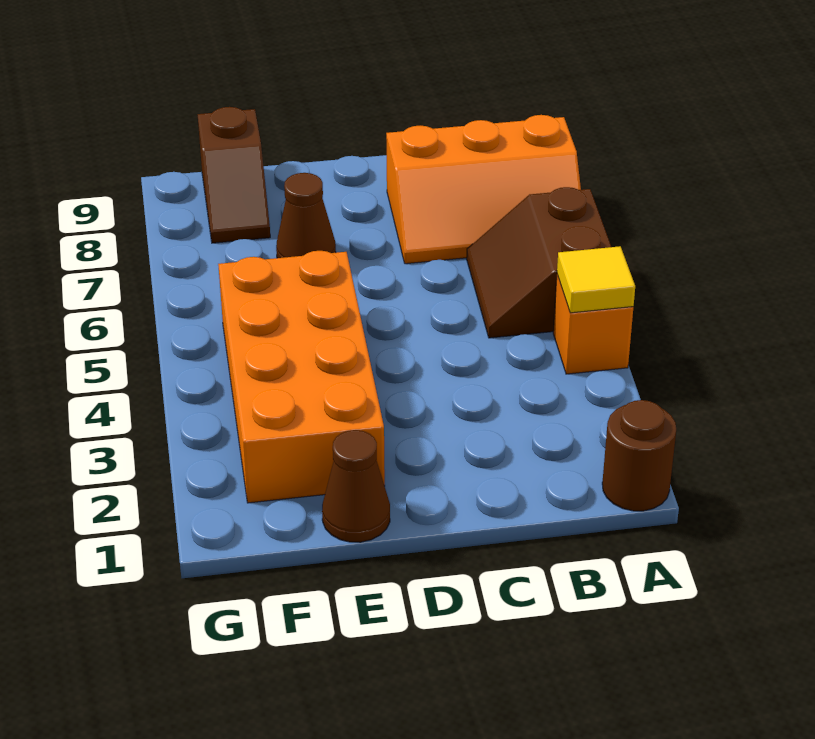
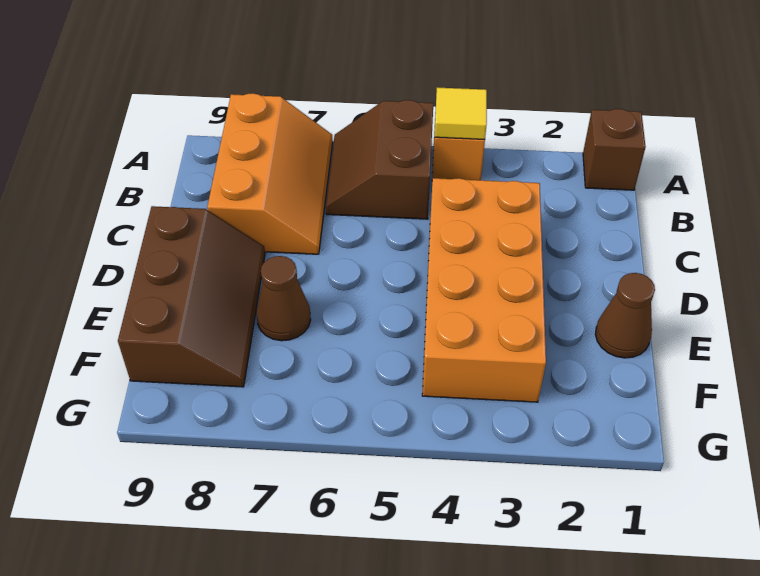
brown round brick A1 level 1 -> brown brick A1 level 1
brown slope A5:B6 level 1 top A -> brown slope A5:B6 level 1 top 5
orange brick E2:F5 level 1 -> orange brick C3:F4 level 1
brown slope F8:F9 level 1 top 9 -> brown slope D8:F9 level 1 top 9

